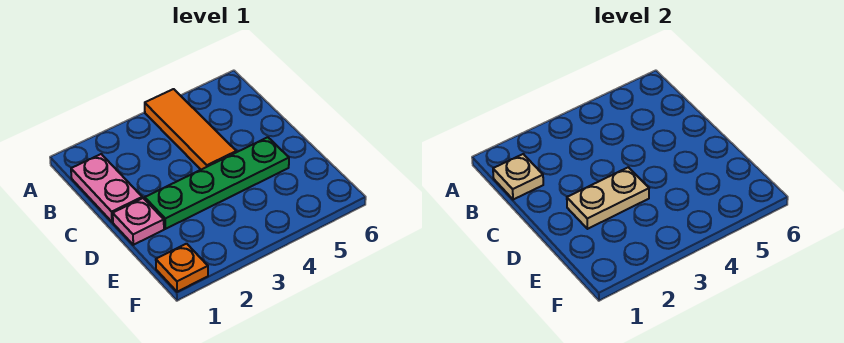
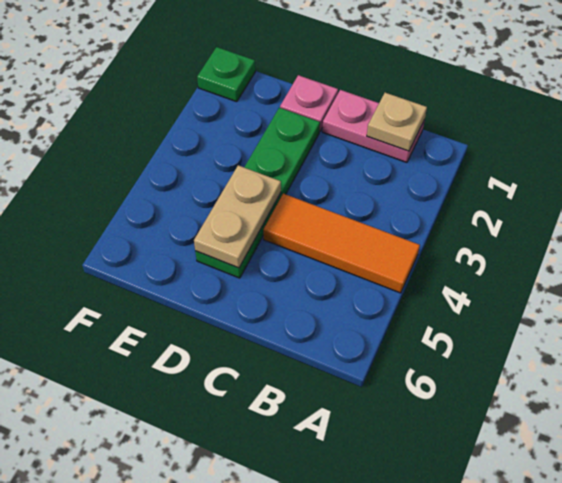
tan plate D2:D3 level 2 -> tan plate D4:D5 level 2
orange plate F1 level 1 -> green plate F1 level 1

